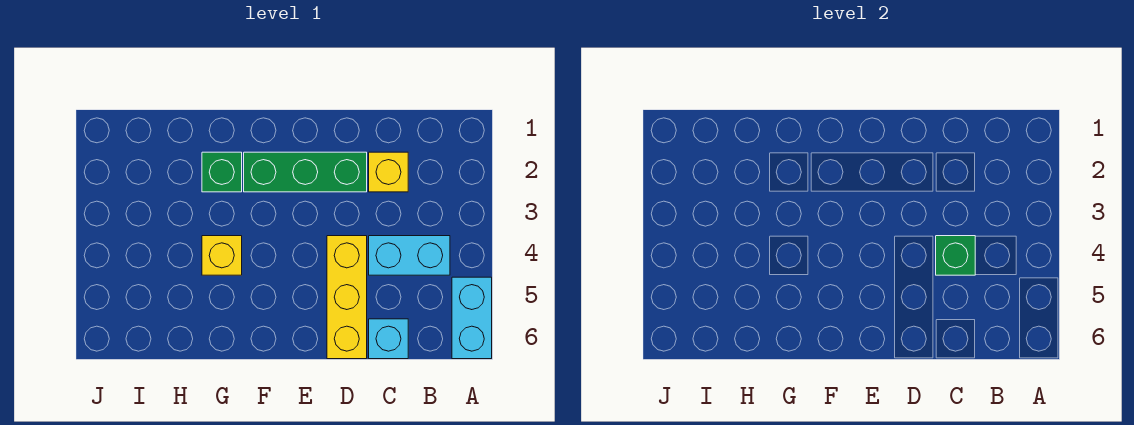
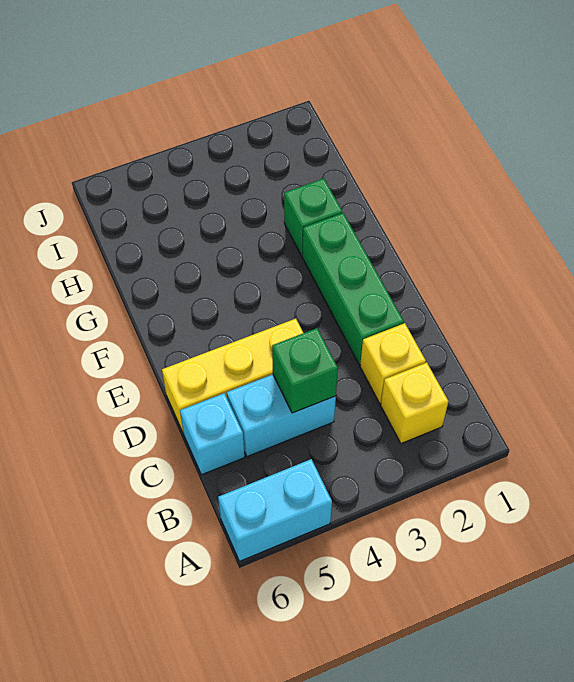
cyan brick B4:C4 level 1 -> cyan brick C4:C5 level 1
yellow brick G4 level 1 -> yellow brick B2 level 1

